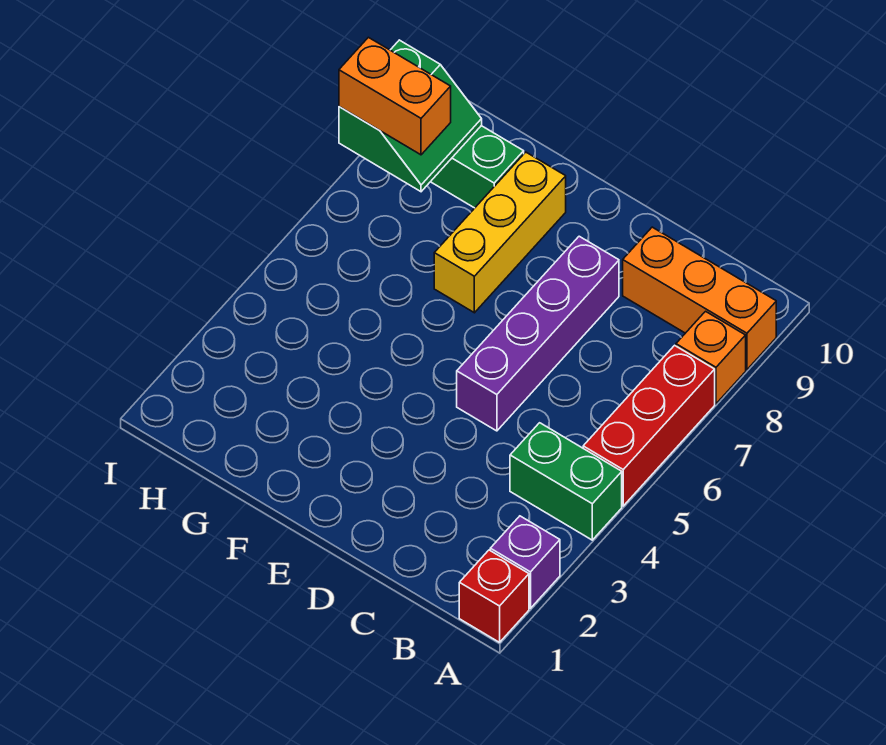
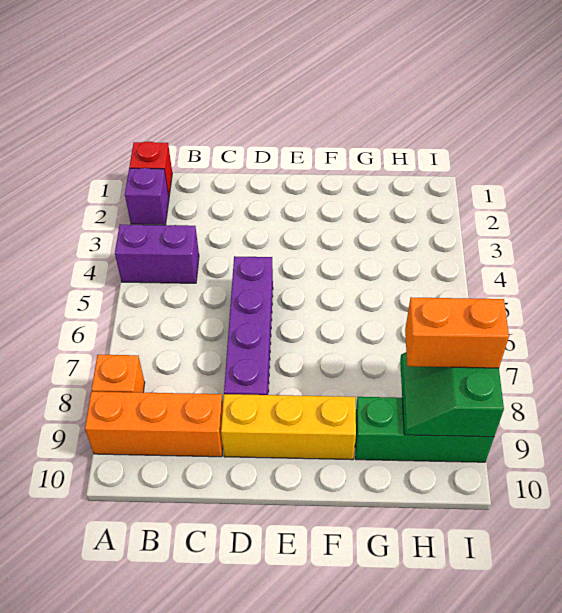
green brick A4:B4 level 1 -> purple brick A4:B4 level 1
red brick A5:A7 level 1 -> none
yellow brick F7:F9 level 1 -> yellow brick D9:F9 level 1

